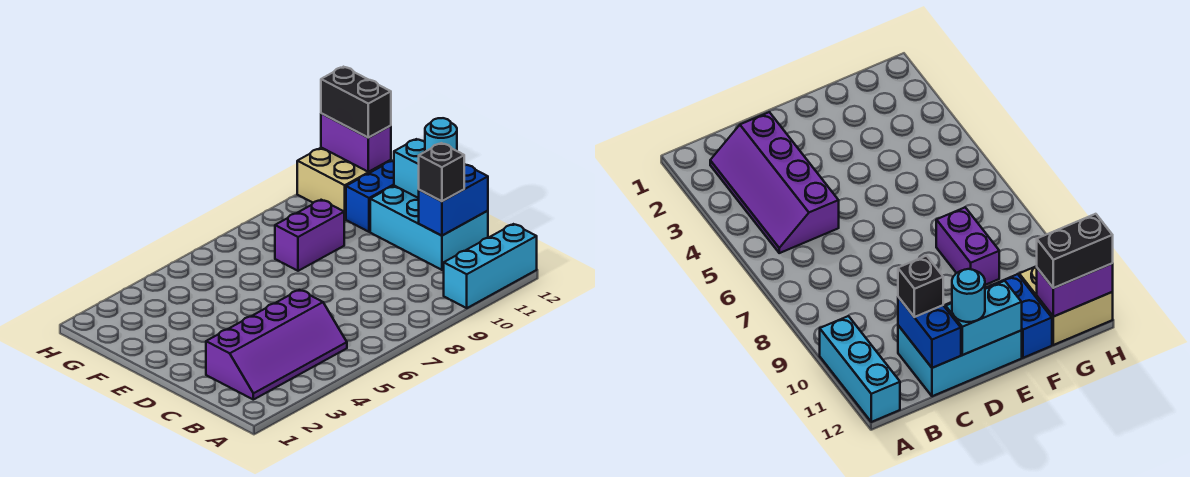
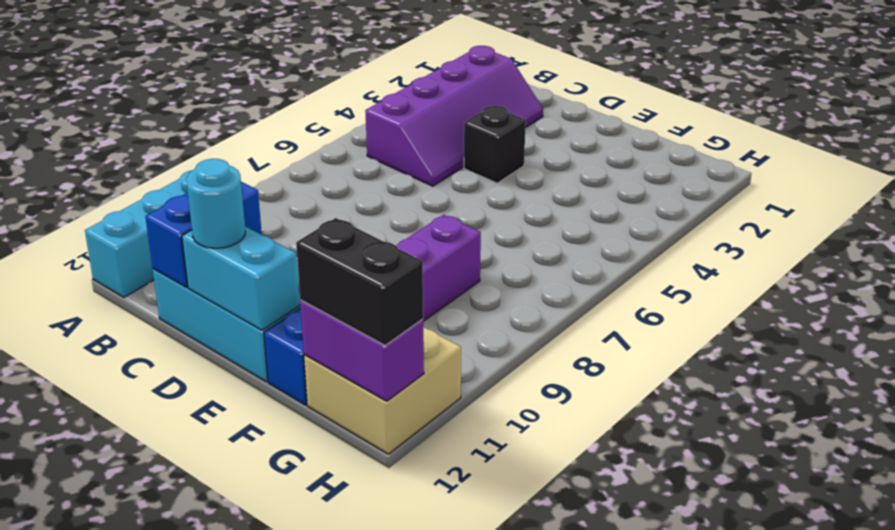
purple slope B2:C5 level 1 top C -> purple slope B2:C5 level 1 top B
black brick C11 level 3 -> black brick D4 level 1

